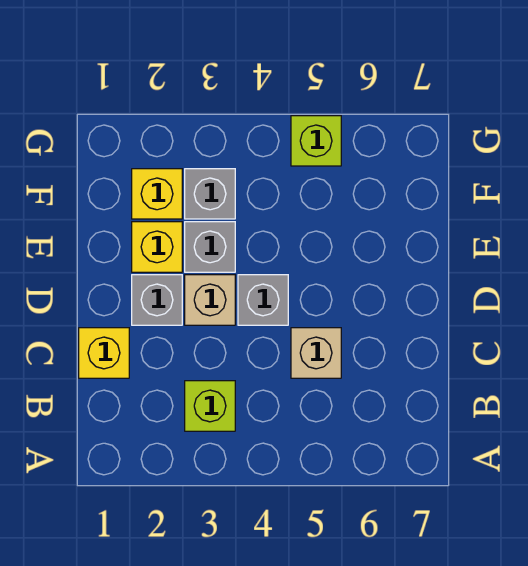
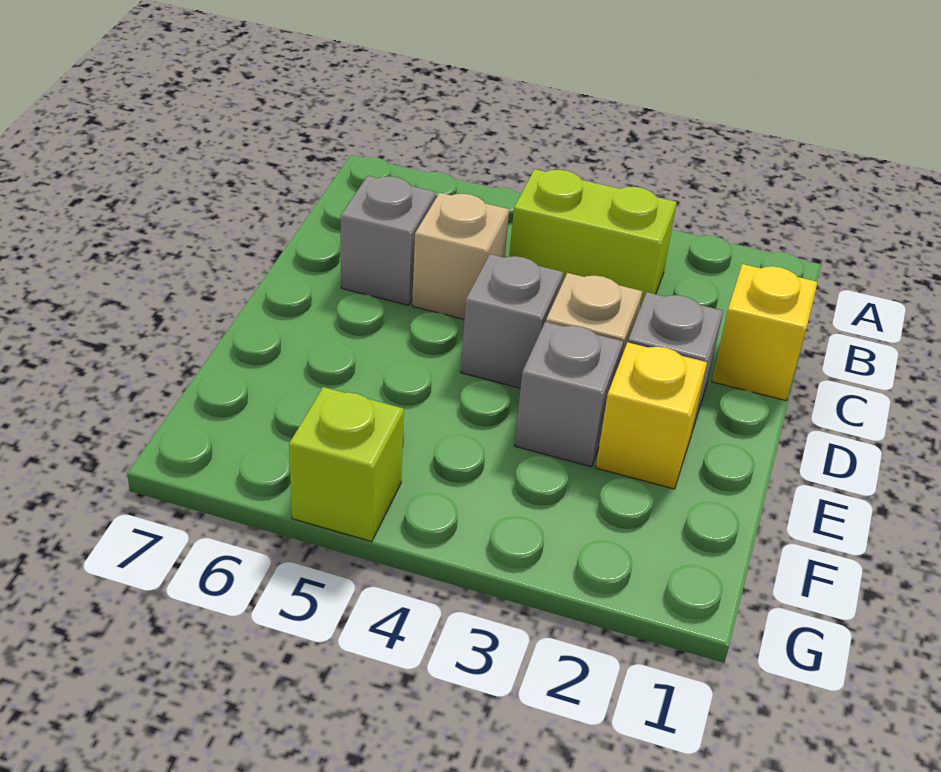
lime brick B3 level 1 -> lime brick B3:B4 level 1
yellow brick F2 level 1 -> none
grey brick F3 level 1 -> grey brick C6 level 1

